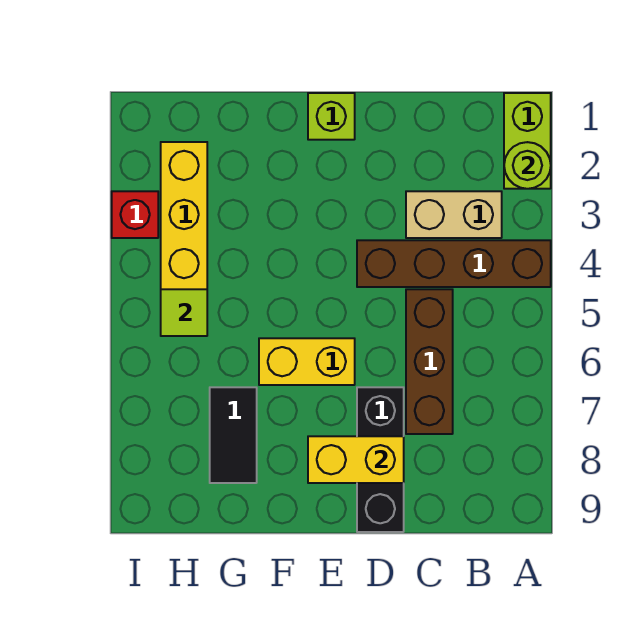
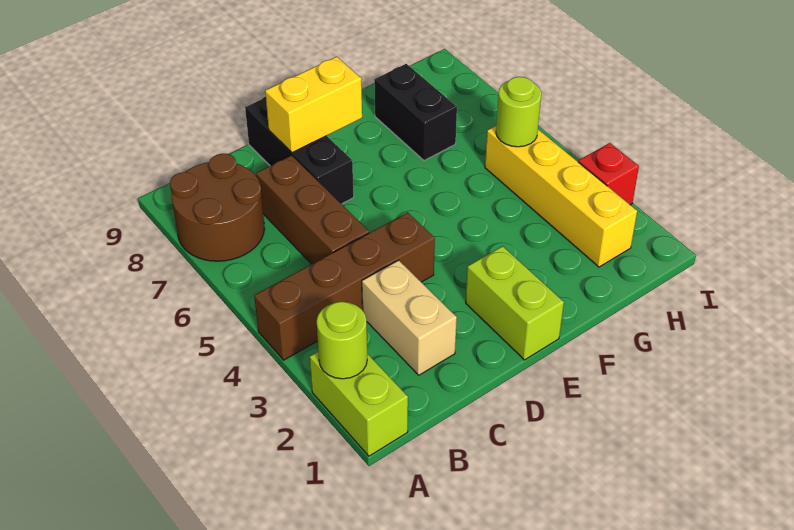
none -> brown round brick A7:B8 level 1
tan brick B3:C3 level 1 -> tan brick C2:C3 level 1
lime brick E1 level 1 -> lime brick E1:E2 level 1
yellow brick E6:F6 level 1 -> none
black tile G7:G8 level 1 -> black brick G7:G8 level 1
lime tile H5 level 2 -> lime round brick H5 level 2

